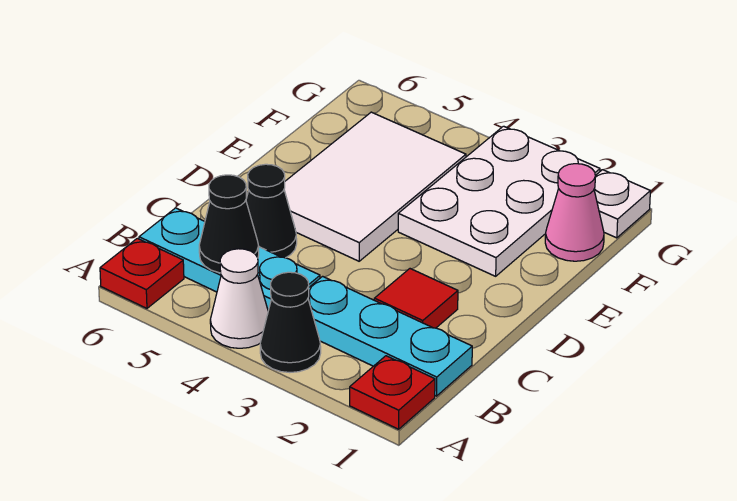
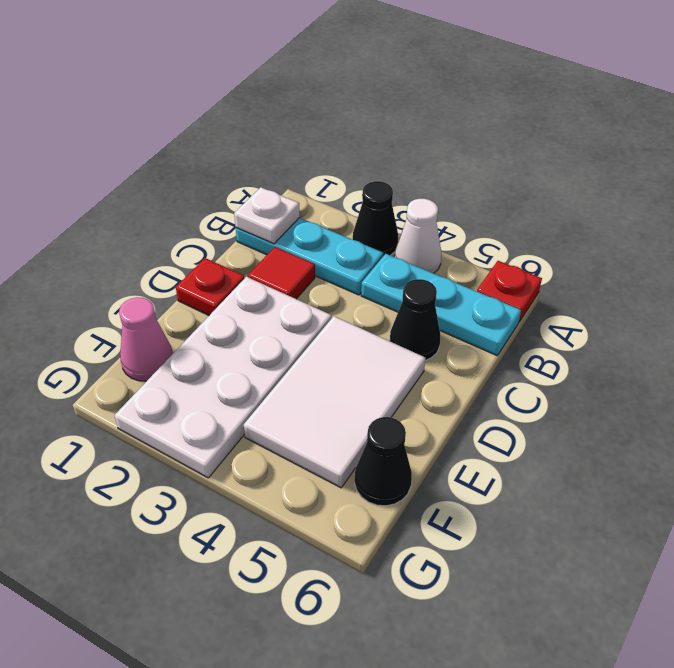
red plate A1 level 1 -> red plate D1 level 1
black cone B5 level 2 -> black cone F6 level 1
white plate E2:G3 level 1 -> white plate D2:G3 level 1
white plate G1 level 1 -> white plate B1 level 2

